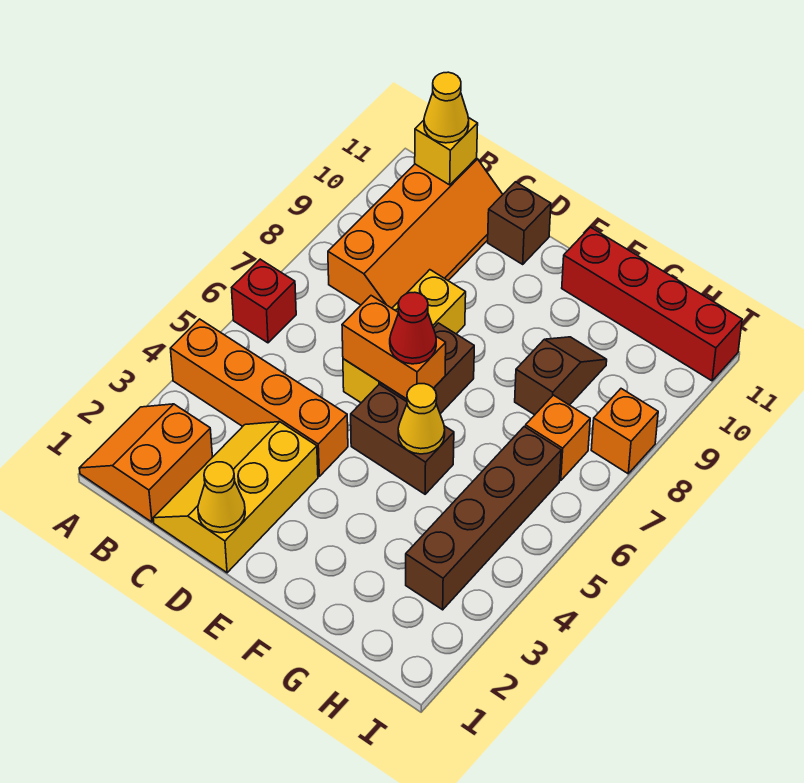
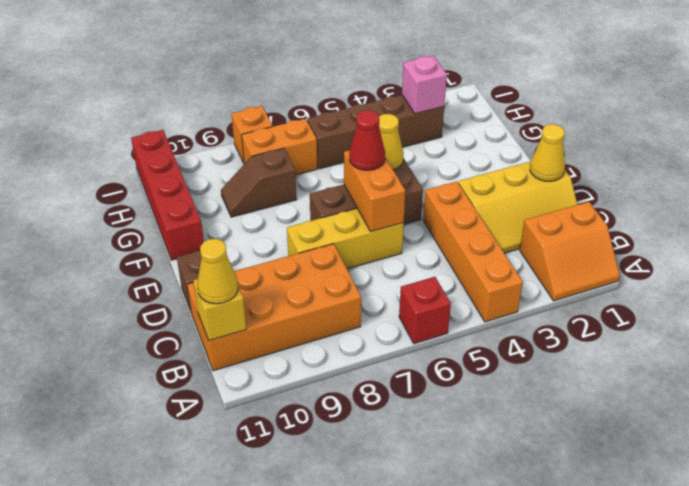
orange slope B8:C11 level 1 top B -> orange brick B8:C11 level 1
none -> pink brick H3 level 2
orange brick H7 level 1 -> orange brick H7:H8 level 1

